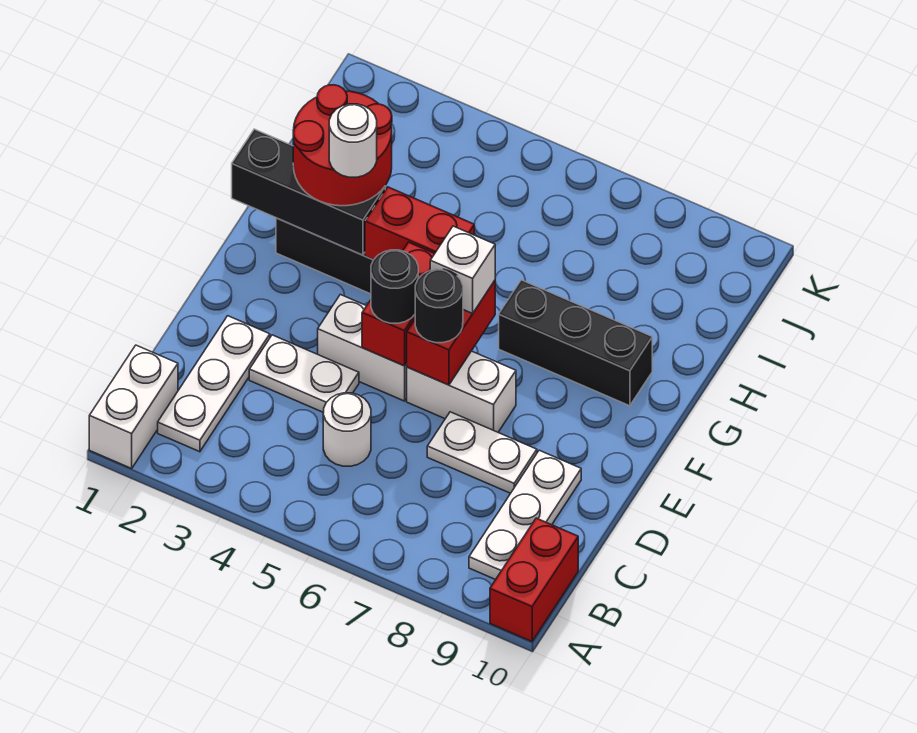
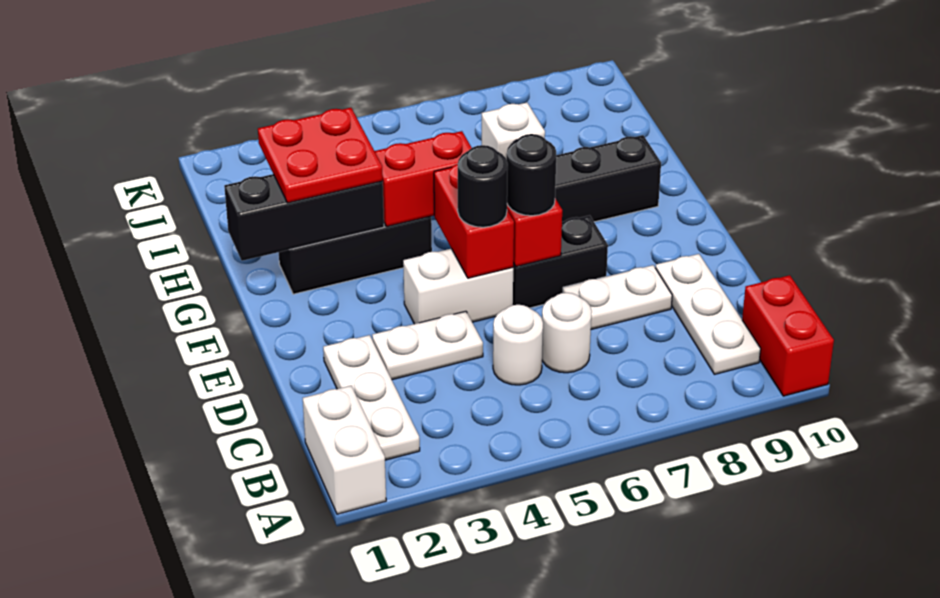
white brick E6:E7 level 1 -> black brick E6:E7 level 1
red round brick G2:H3 level 3 -> red plate G2:H3 level 3
white round brick G3 level 4 -> white round brick C6 level 1

